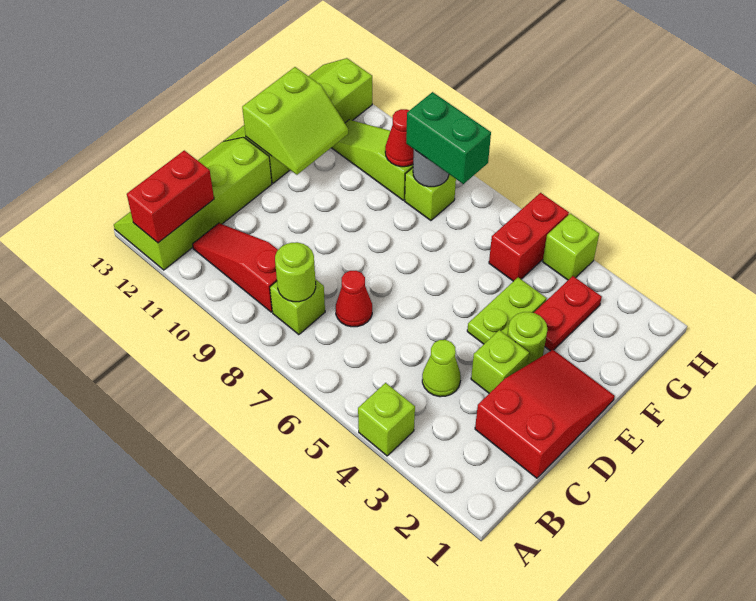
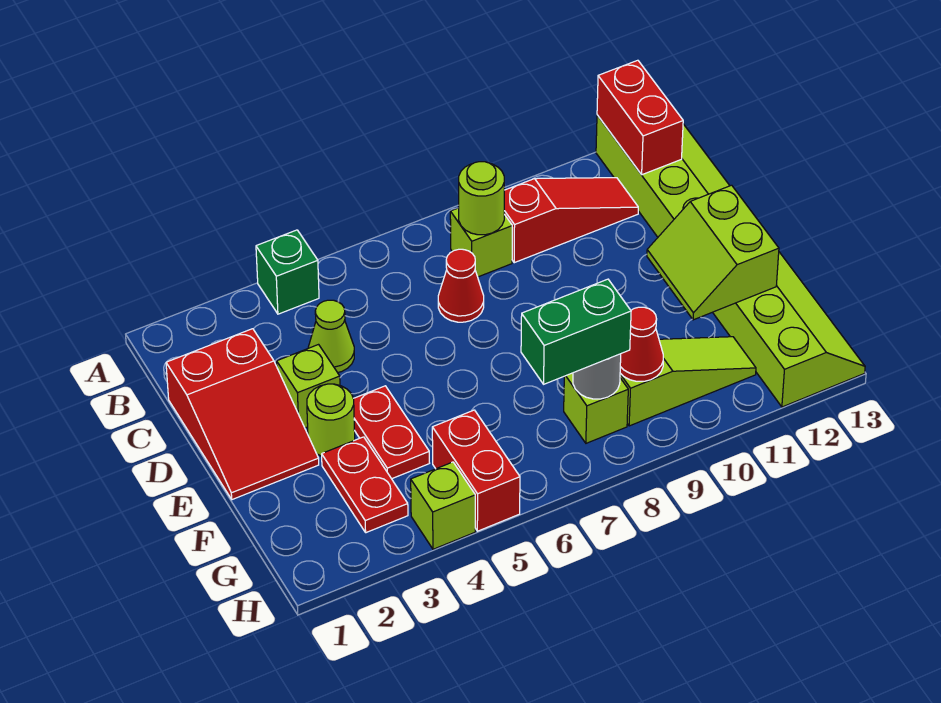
lime brick A4 level 1 -> green brick A4 level 1
lime plate E4:F4 level 1 -> red plate E4:F4 level 1

